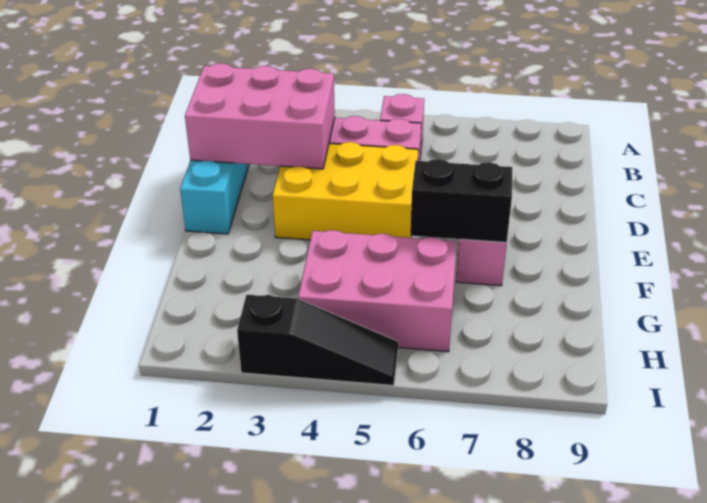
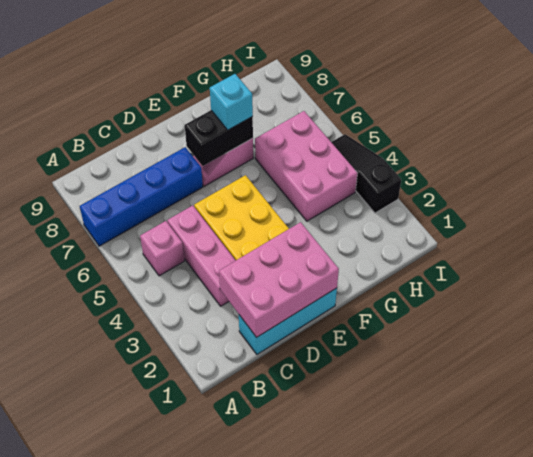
none -> blue brick A7:D7 level 1
pink brick C1:D3 level 2 -> pink brick C1:E2 level 2
black brick F6:F7 level 2 -> black brick E7:F7 level 2
none -> cyan brick F7 level 3

